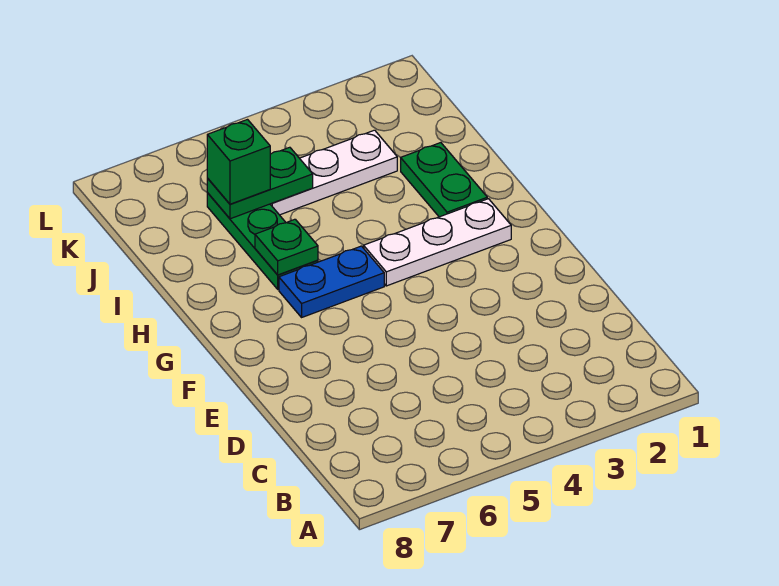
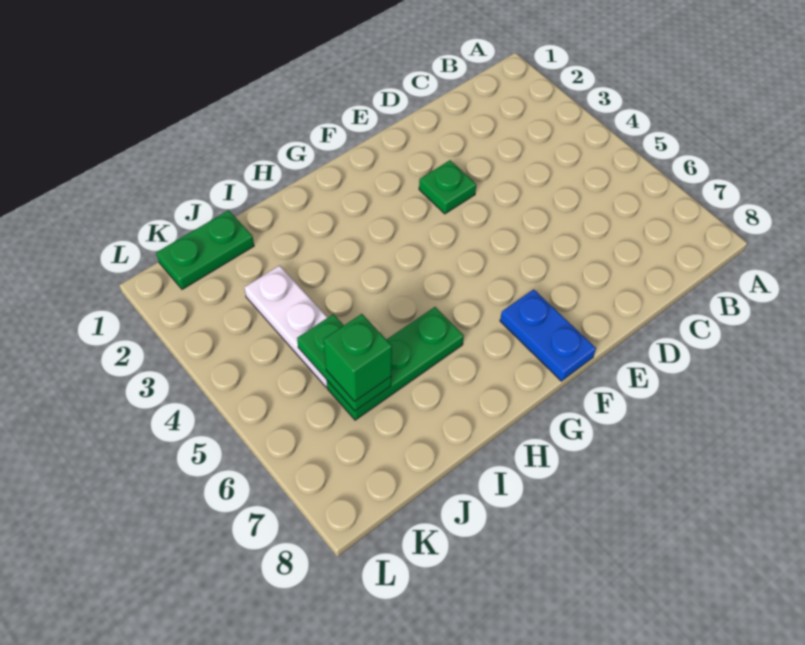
white plate G2:G4 level 1 -> none
blue plate G5:G6 level 1 -> blue plate F7:F8 level 1
green plate H2:I2 level 1 -> green plate J1:K1 level 1
green plate H6 level 2 -> green plate E3 level 1

